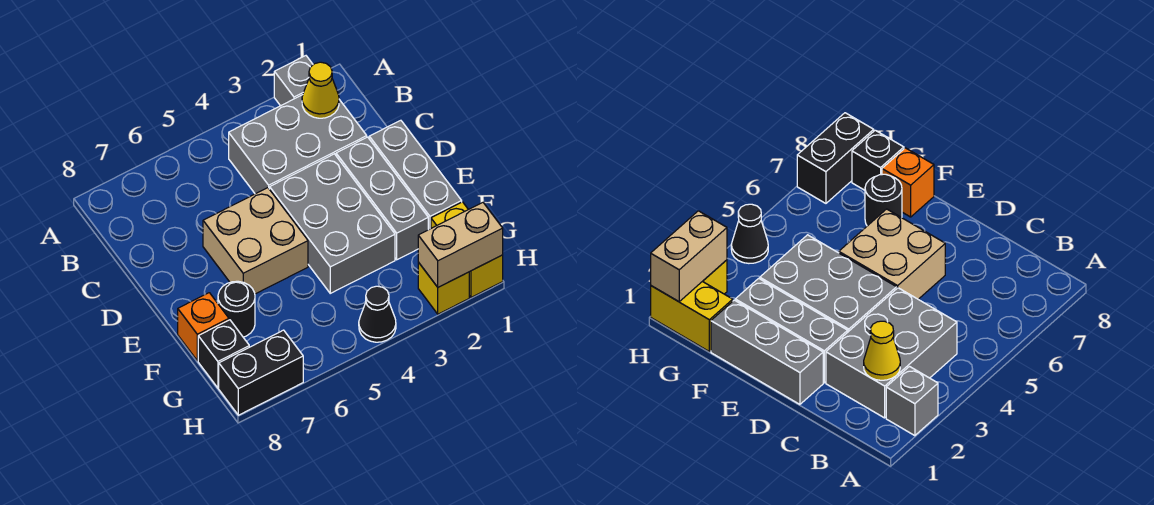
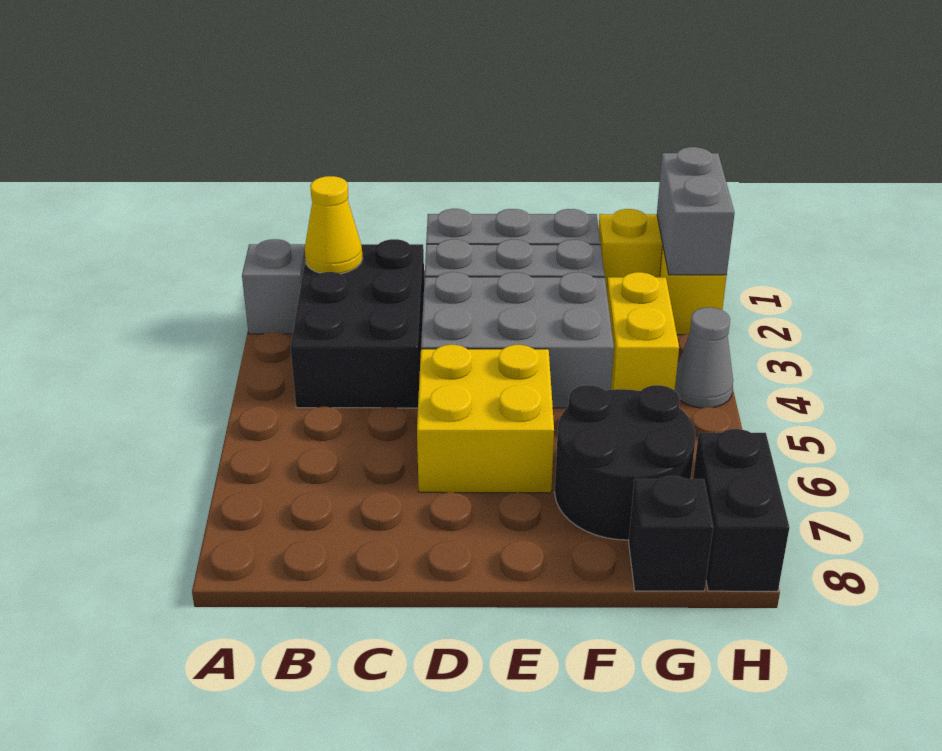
grey brick B2:C4 level 1 -> black brick B2:C4 level 1
tan brick D5:E6 level 1 -> yellow brick D5:E6 level 1
black round brick F7 level 1 -> black round brick F6:G7 level 1
orange brick F8 level 1 -> none
none -> yellow brick G3:G4 level 1
tan brick H1:H2 level 2 -> grey brick H1:H2 level 2
black cone H4 level 1 -> grey cone H4 level 1

